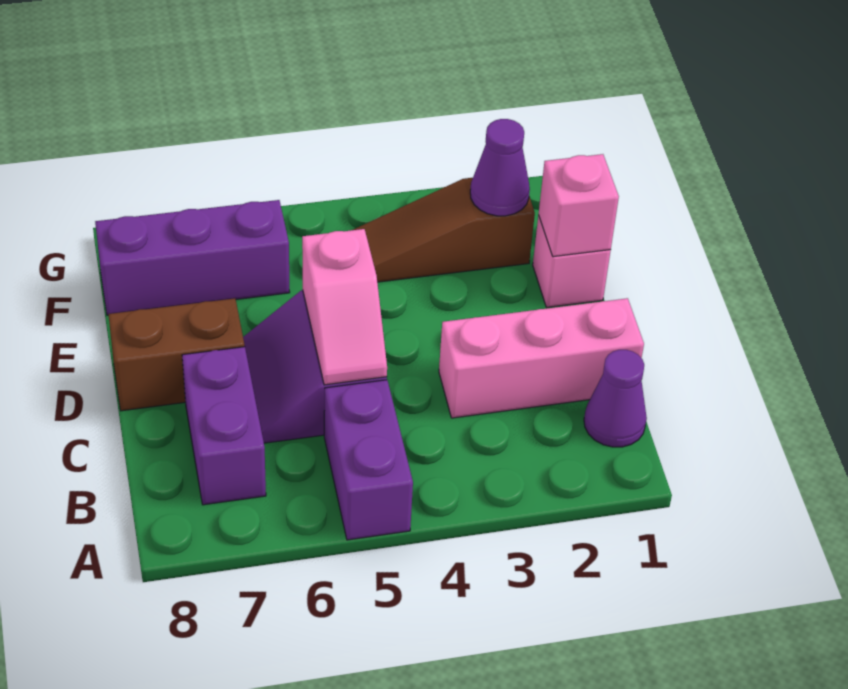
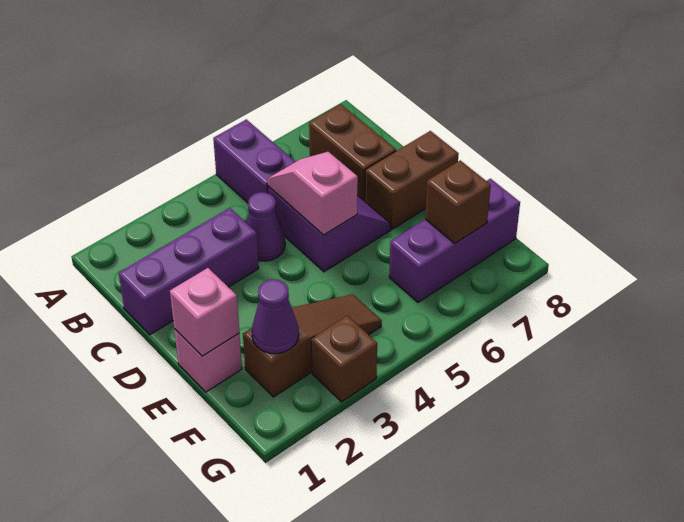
purple cone B1 level 1 -> purple cone C4 level 1
purple brick B7:C7 level 1 -> brown brick B7:C7 level 1
pink brick C1:C3 level 1 -> purple brick C1:C3 level 1
none -> brown brick F7 level 2
none -> brown brick G3 level 1

